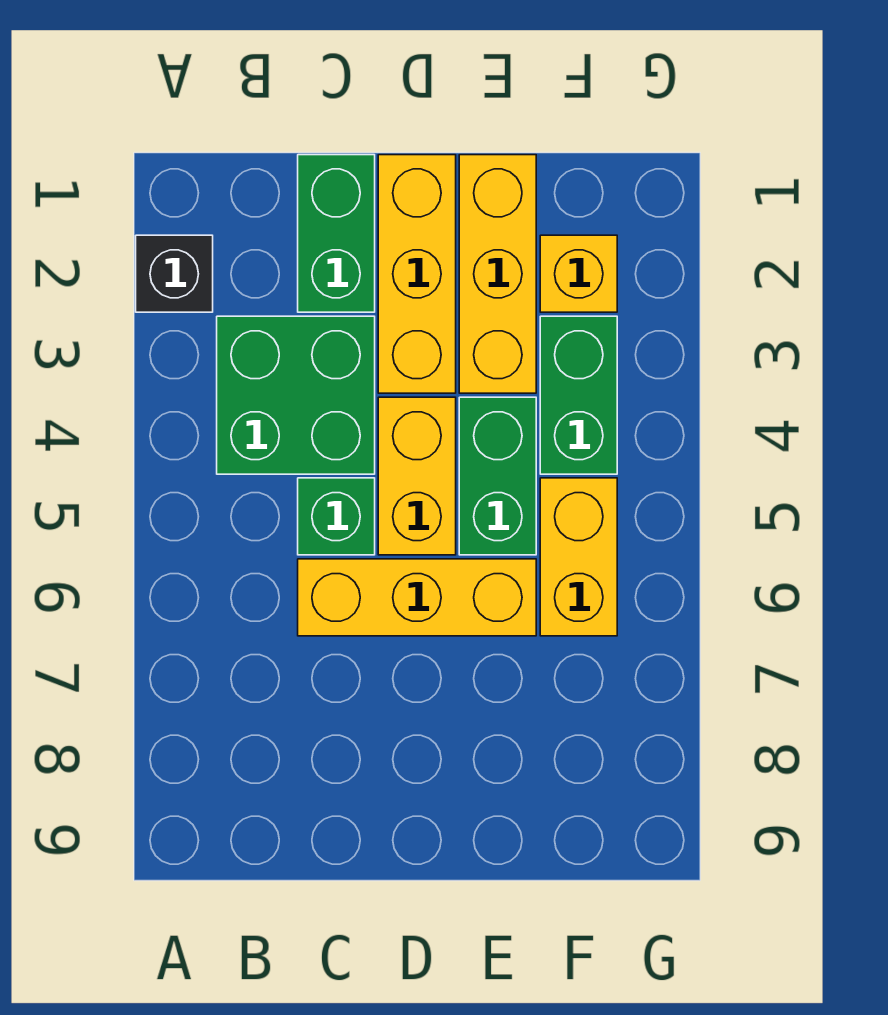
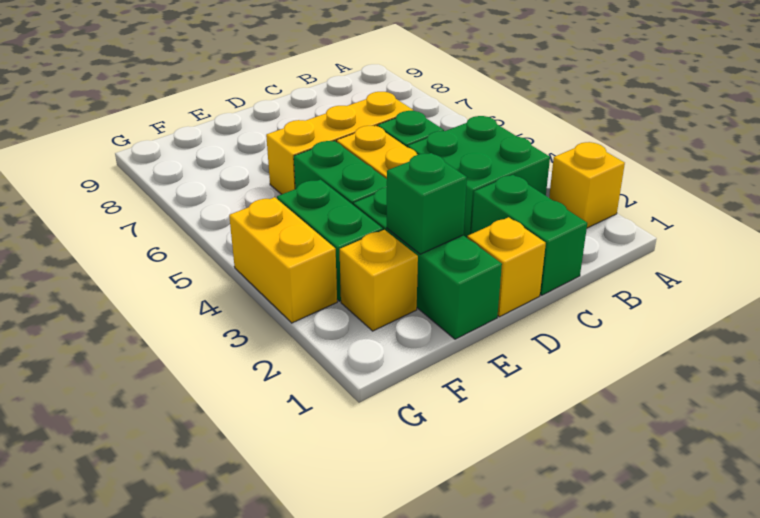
black brick A2 level 1 -> yellow brick A2 level 1
yellow brick D1:D3 level 1 -> yellow brick D1 level 1
yellow brick E1:E3 level 1 -> green brick E1:E3 level 1
none -> green brick E2 level 2
yellow brick F5:F6 level 1 -> yellow brick G3:G4 level 1

